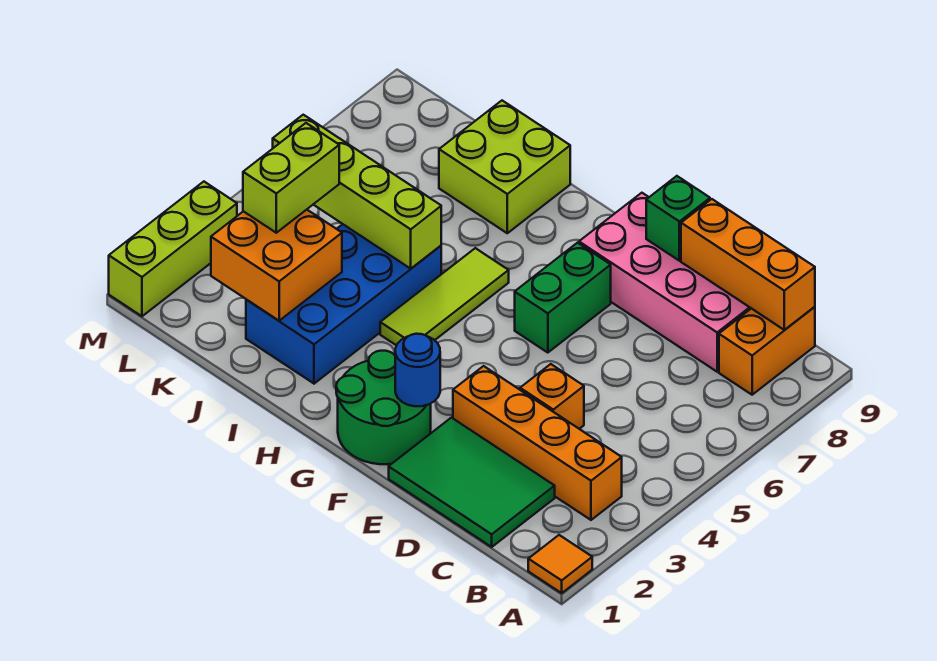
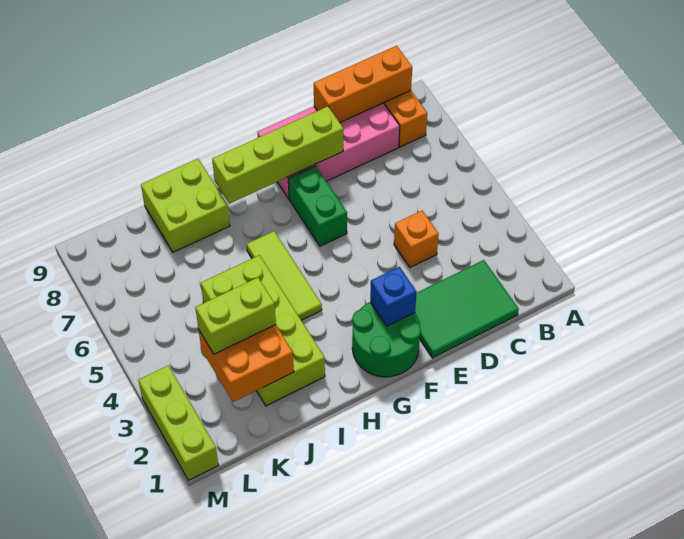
orange tile A1 level 1 -> none
orange brick B3:E3 level 1 -> none
green brick E9 level 2 -> none
blue round brick F2 level 2 -> blue brick F2 level 2
blue brick I2:J5 level 1 -> lime brick I2:J5 level 1
lime brick I5:L5 level 2 -> lime brick E8:H8 level 2
lime brick K3:K4 level 3 -> lime brick J3:K3 level 3

